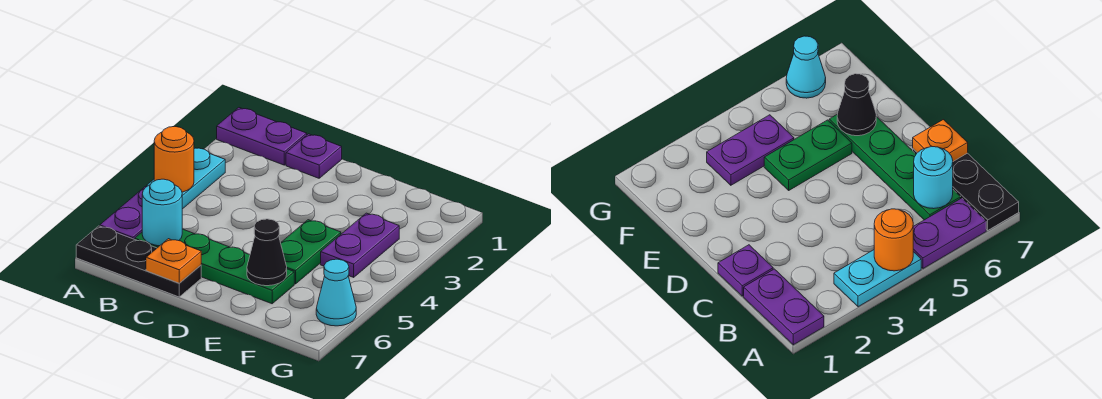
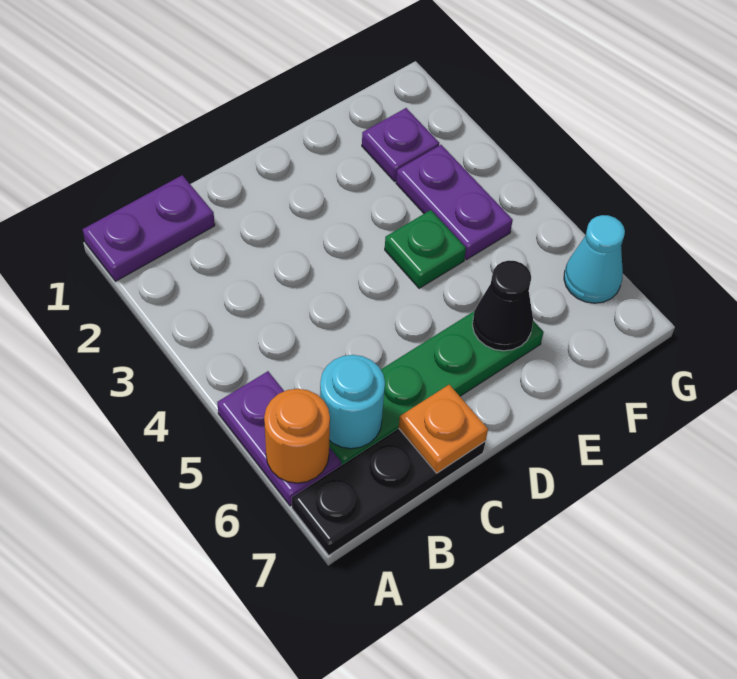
cyan plate A3:A4 level 1 -> none
orange round brick A4 level 2 -> orange round brick A6 level 2
purple plate C1 level 1 -> purple plate F2 level 1
green plate E4:E5 level 1 -> green plate E4 level 1

